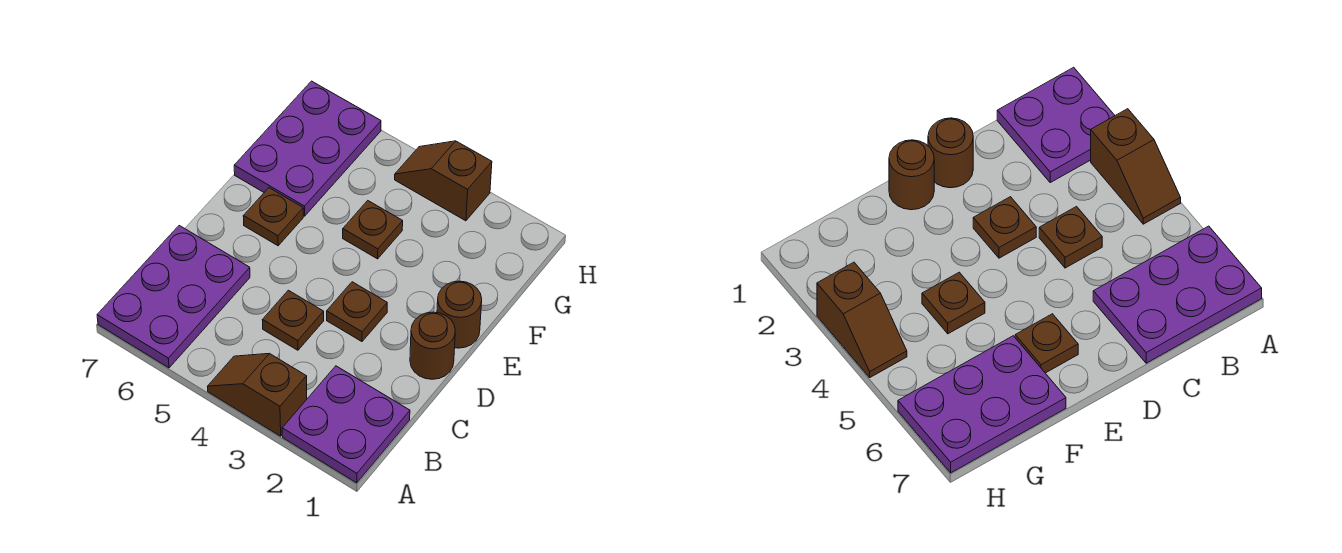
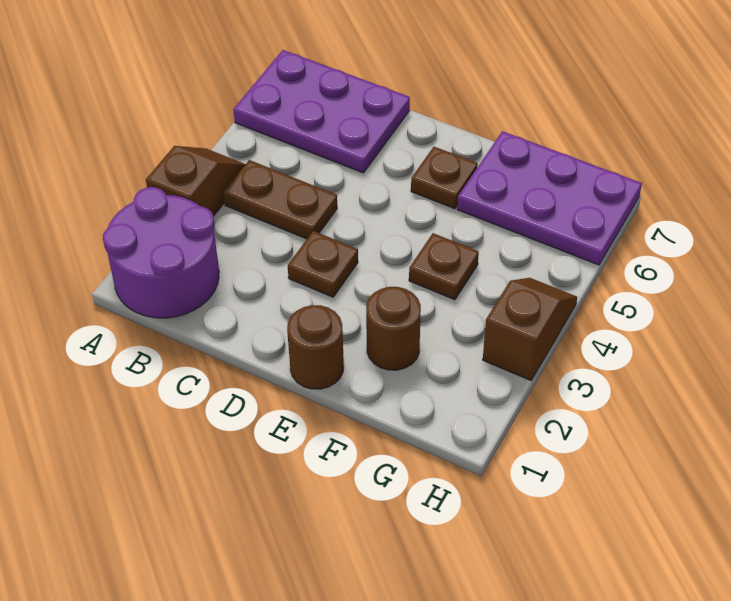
purple plate A1:B2 level 1 -> purple round brick A1:B2 level 1
brown plate C4 level 1 -> brown plate B4:C4 level 1
brown round brick D1 level 1 -> brown round brick F2 level 1

